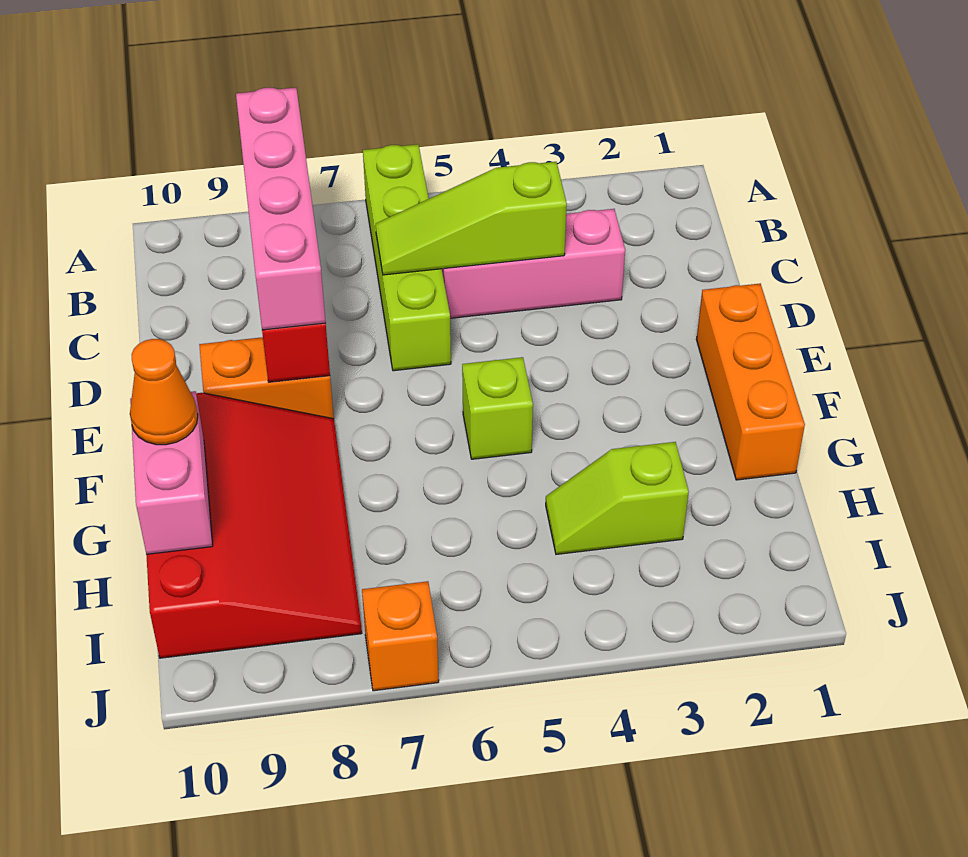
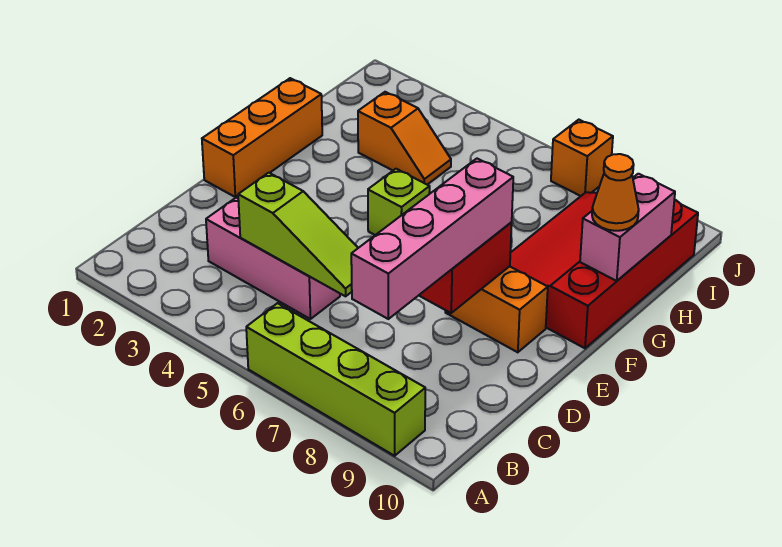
lime brick A6:D6 level 1 -> lime brick A6:A9 level 1
lime slope H3:H4 level 1 top 3 -> orange slope H3:H4 level 1 top 3

